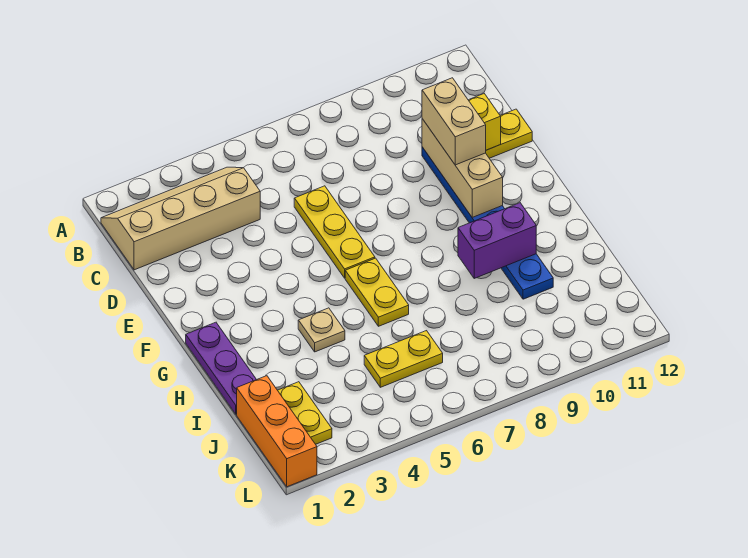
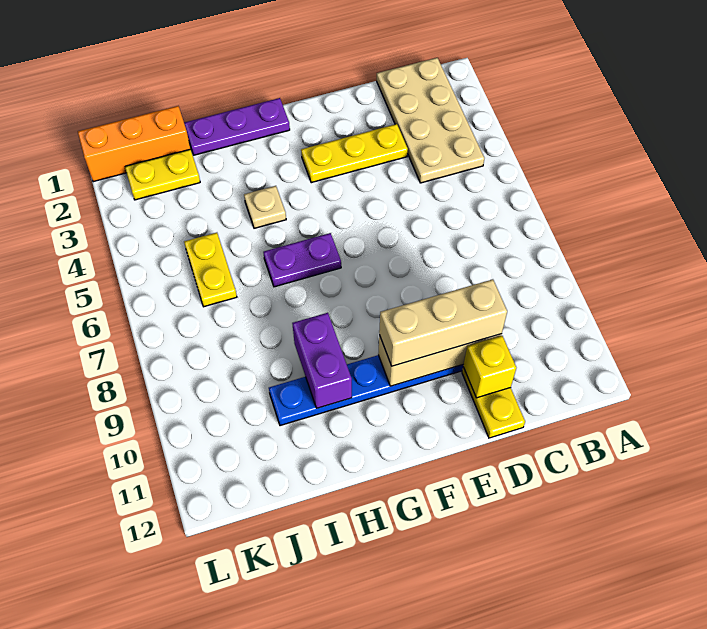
tan slope B1:C4 level 1 top C -> tan plate B1:C4 level 1
yellow plate D6:F6 level 1 -> yellow plate D3:F3 level 1
tan brick D10:E10 level 3 -> tan brick D10:F10 level 3
yellow plate G6:H6 level 1 -> purple plate G6:H6 level 1

